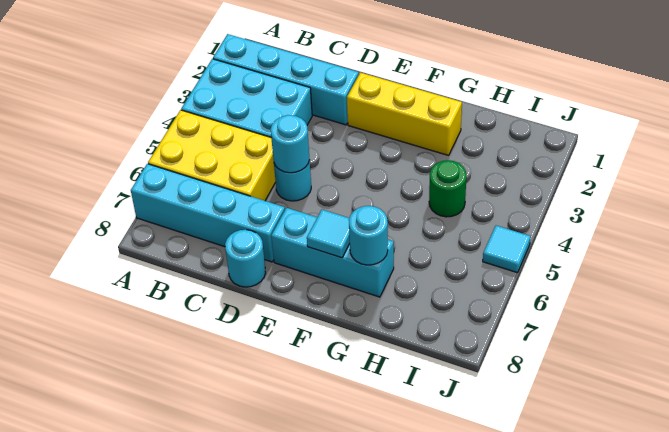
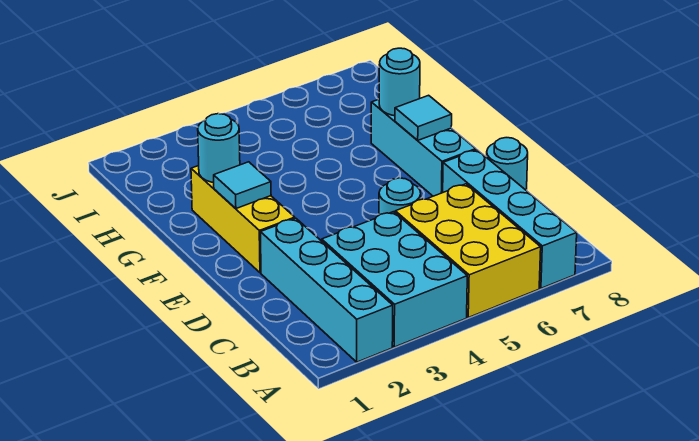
cyan round brick D5 level 2 -> cyan round brick G2 level 2
green round brick H4 level 1 -> none
cyan tile J5 level 1 -> cyan tile F2 level 2

